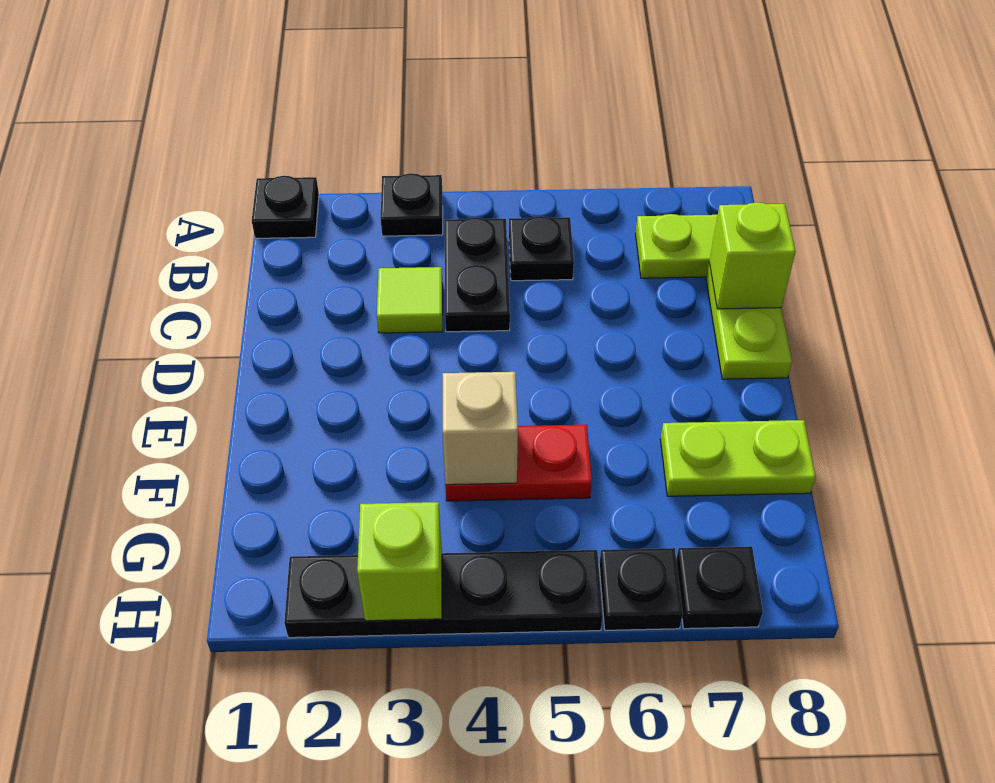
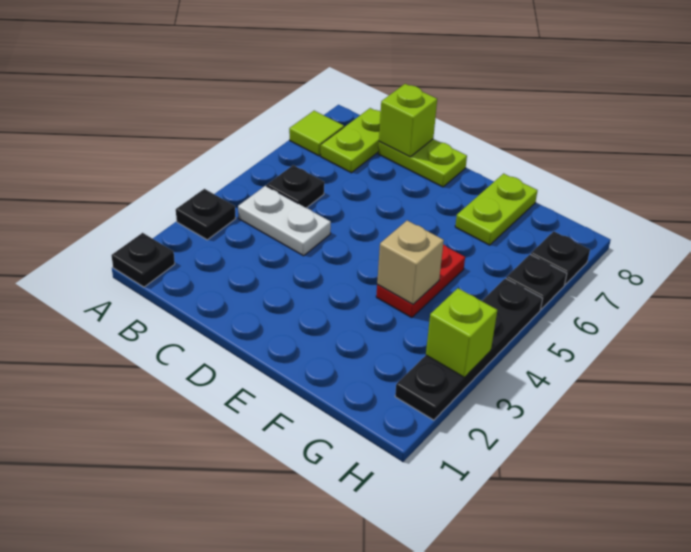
black plate B4:C4 level 1 -> white plate B4:C4 level 1
lime tile C3 level 1 -> lime tile A7 level 1

